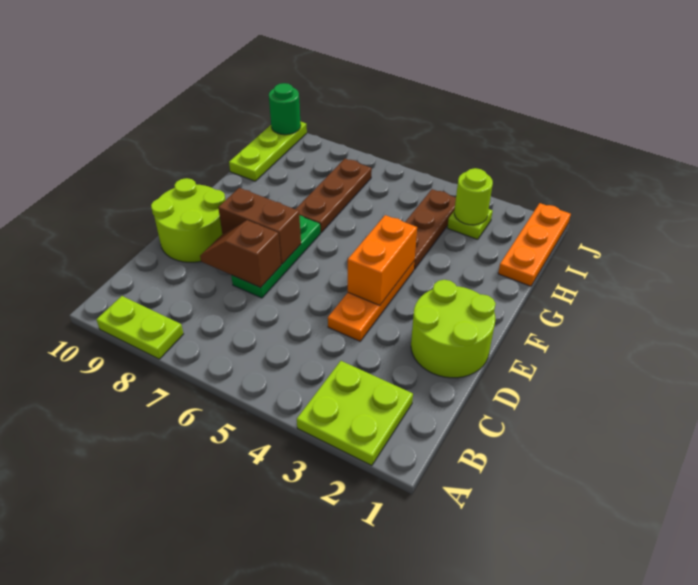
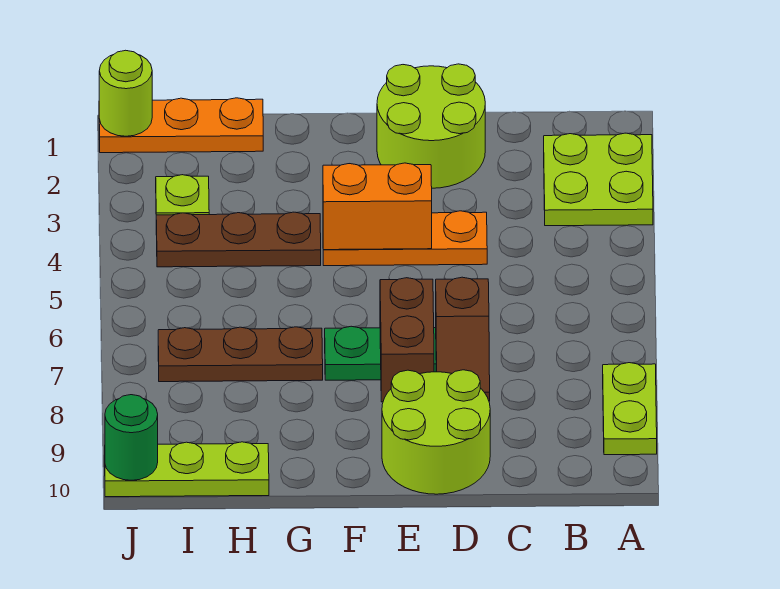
lime round brick I3 level 2 -> lime round brick J1 level 2

